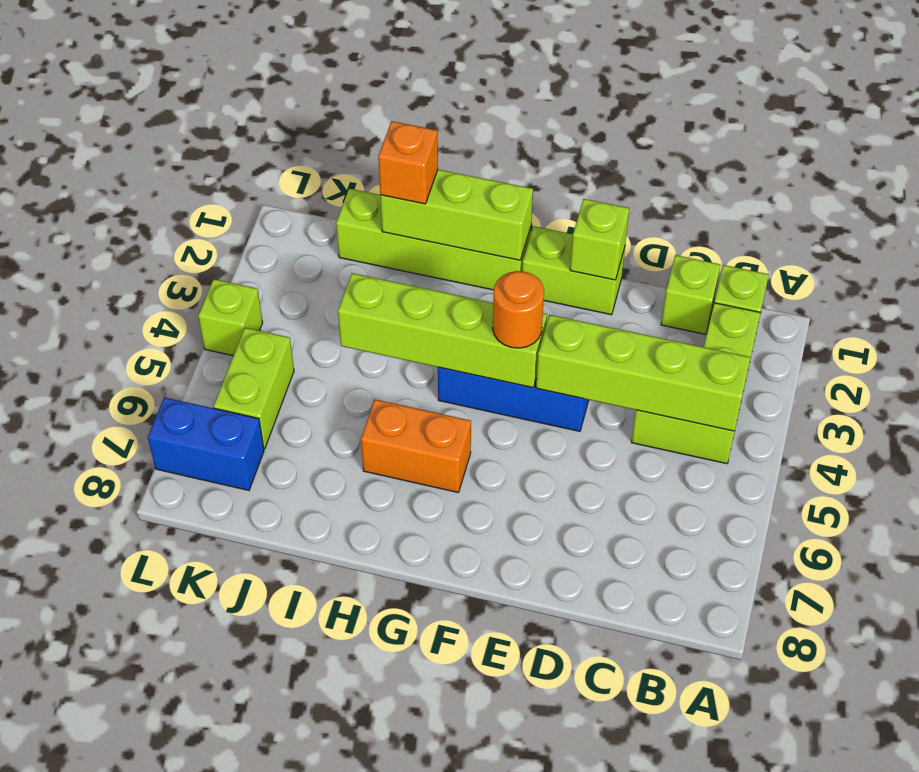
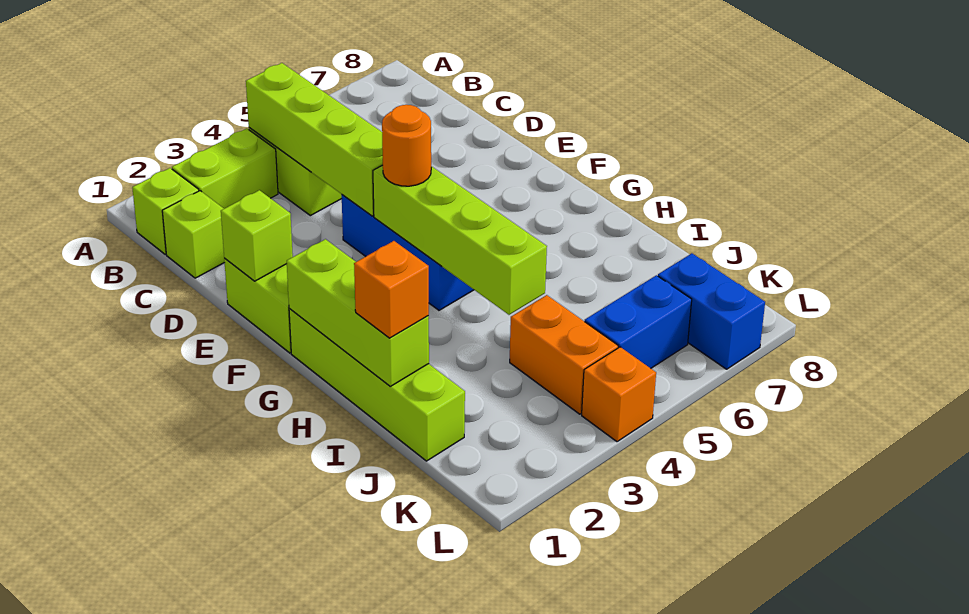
orange brick G6:H6 level 1 -> orange brick J4:K4 level 1
lime brick K5:K6 level 1 -> blue brick K5:K6 level 1
lime brick L4 level 1 -> orange brick L4 level 1

